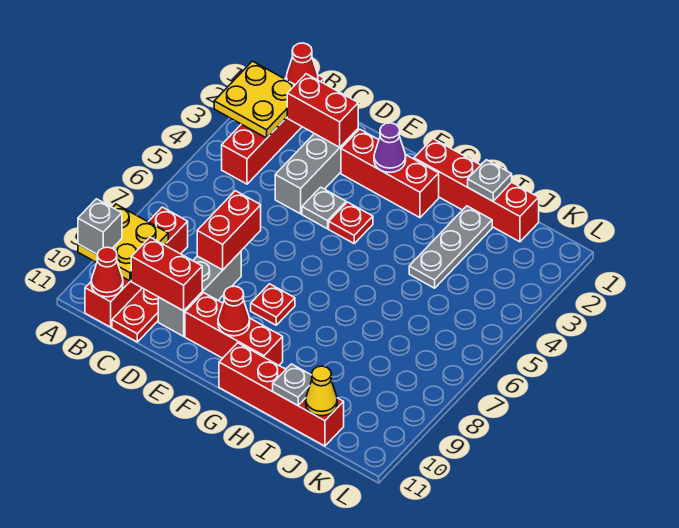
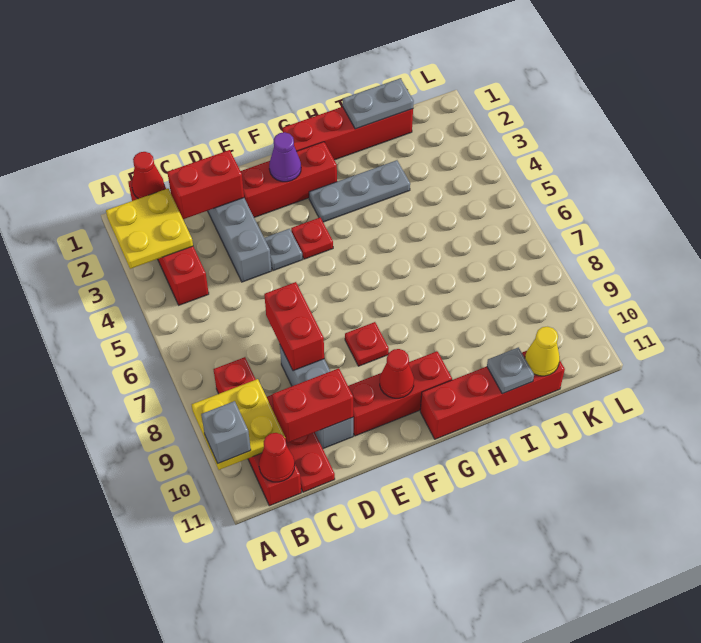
grey plate I1 level 2 -> grey plate I1:J1 level 2
grey plate I2:I4 level 1 -> grey plate G3:I3 level 1

